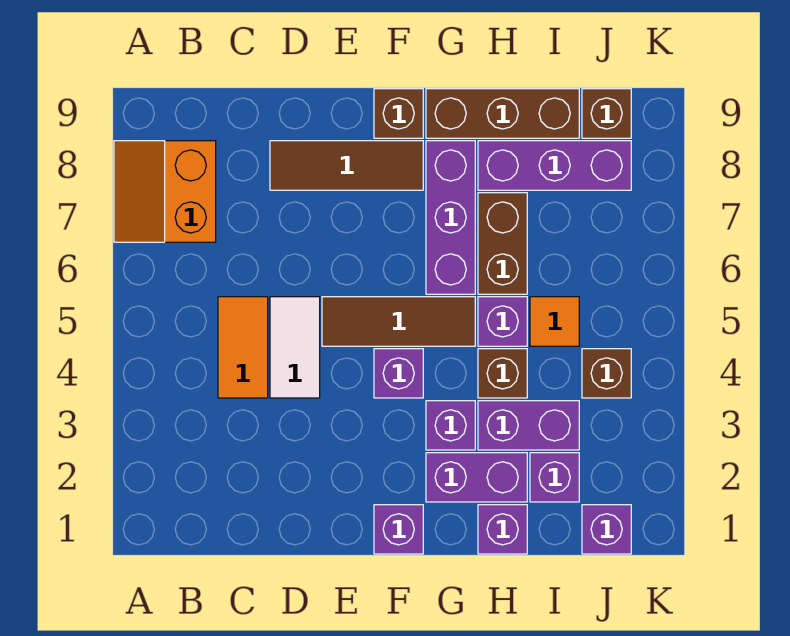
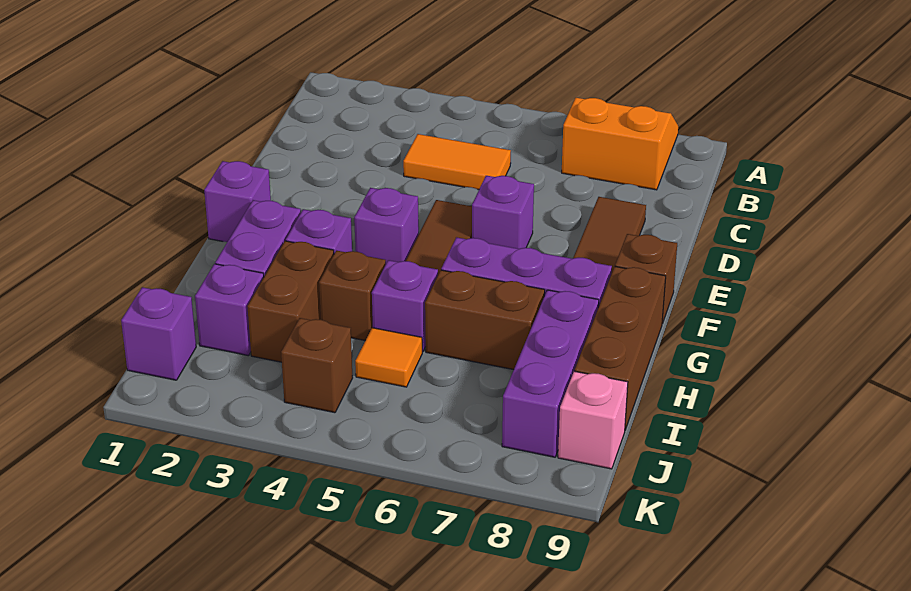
white tile D4:D5 level 1 -> none
purple brick H1 level 1 -> purple brick E6 level 1
purple brick H3:I3 level 1 -> brown brick H3:I3 level 1
brown brick J9 level 1 -> pink brick J9 level 1

